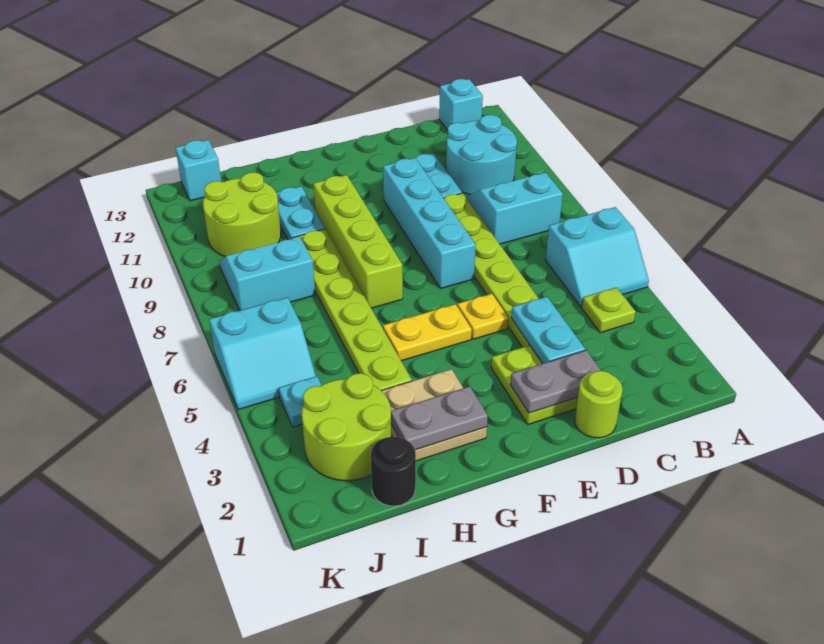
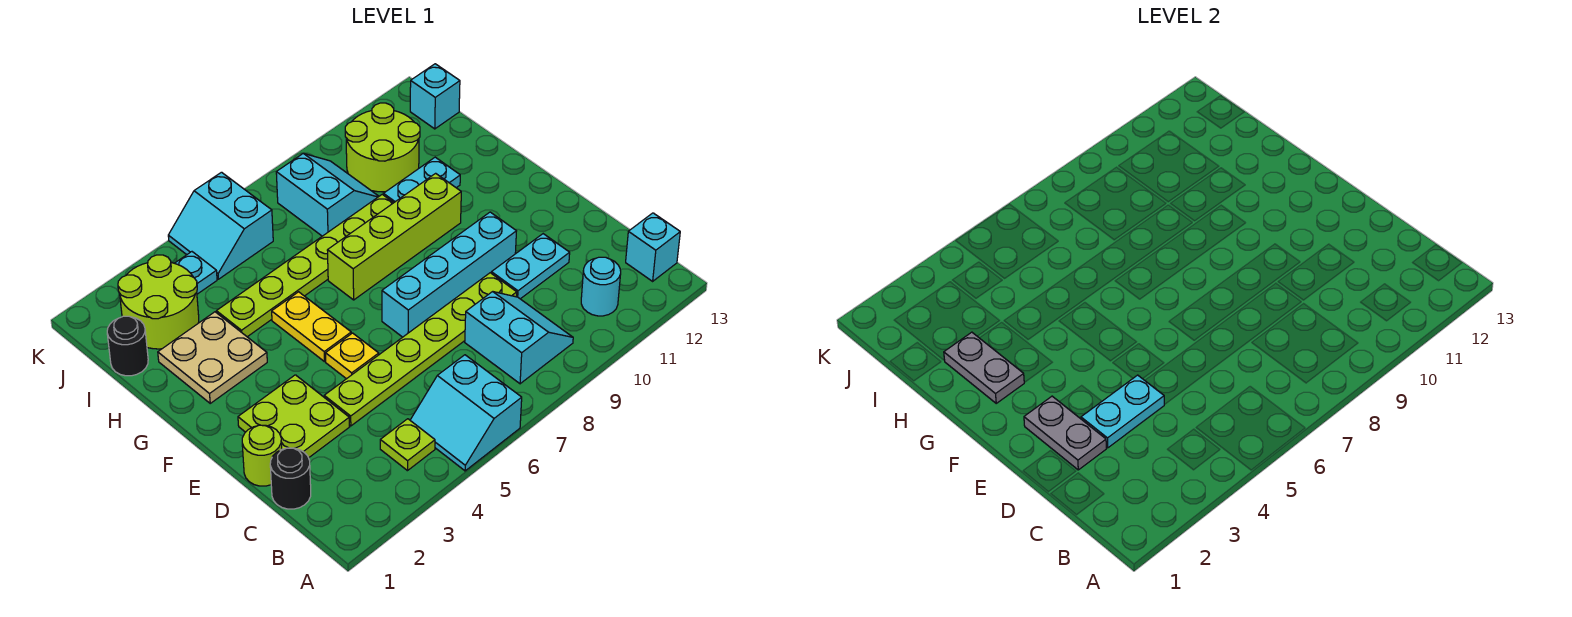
cyan round brick B10:C11 level 1 -> cyan round brick B11 level 1
none -> black round brick C1 level 1

